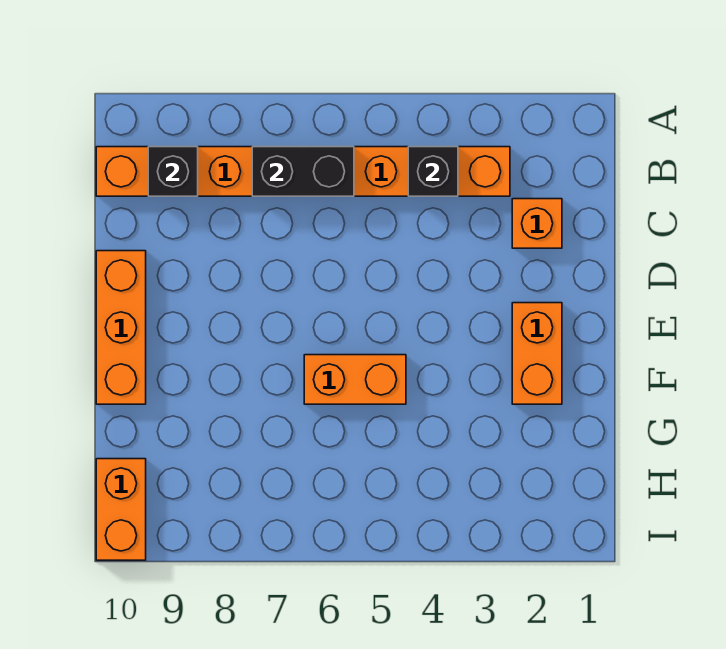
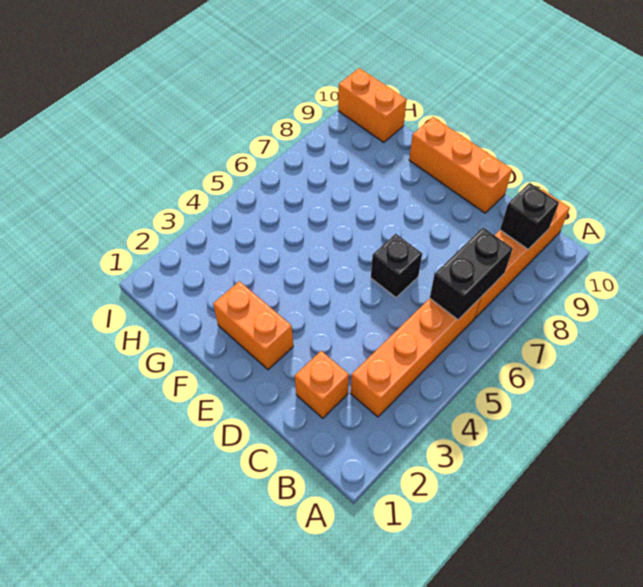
black brick B4 level 2 -> black brick D6 level 1
orange brick F5:F6 level 1 -> none

